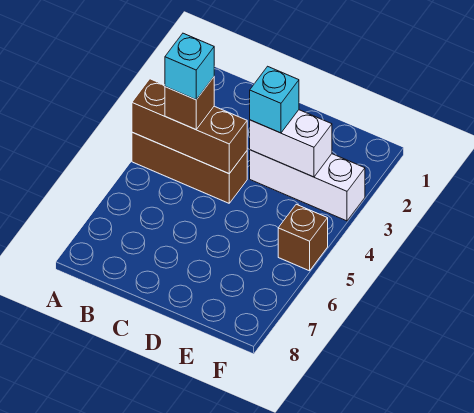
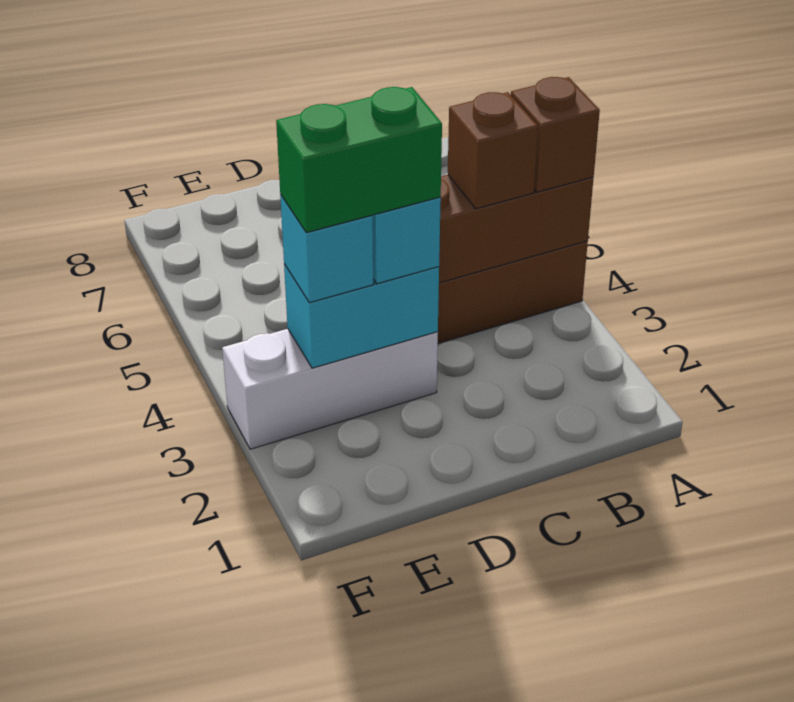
cyan brick B4 level 4 -> cyan brick E3 level 3
white brick D3:E3 level 2 -> cyan brick D3:E3 level 2
none -> green brick D3:E3 level 4
brown brick F5 level 1 -> brown brick A4 level 3

